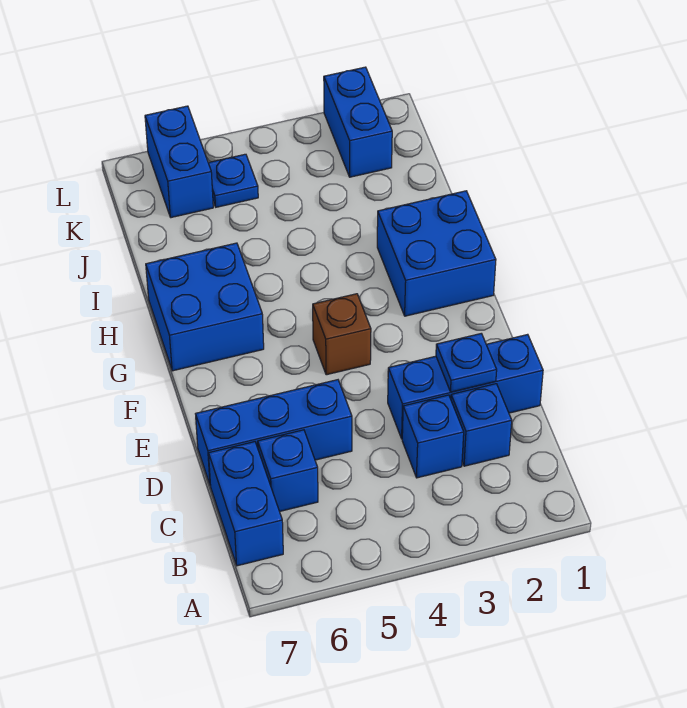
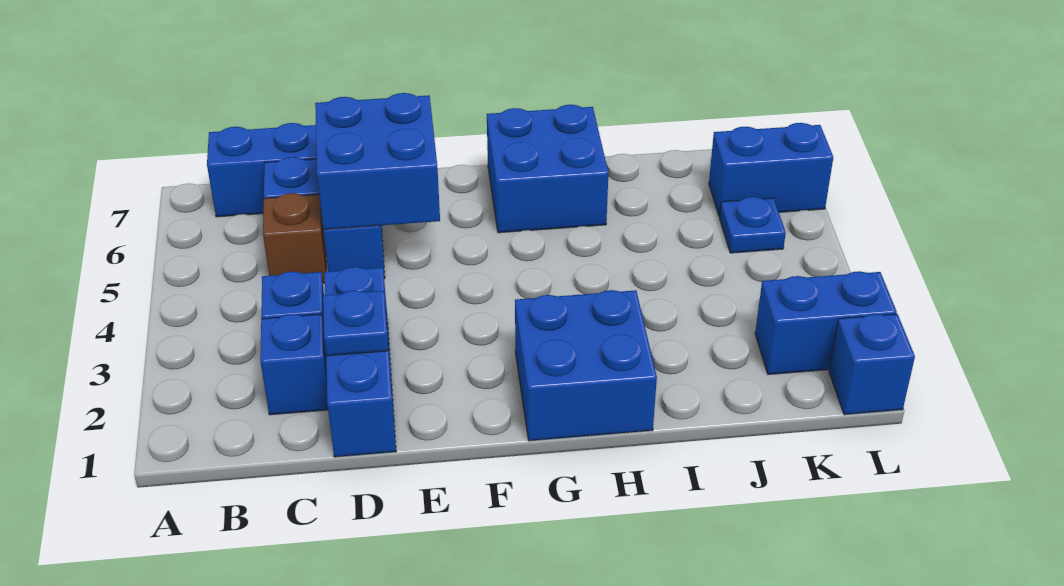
none -> blue brick D5:E6 level 2
brown brick F4 level 1 -> brown brick C5 level 1
none -> blue brick L1 level 1

